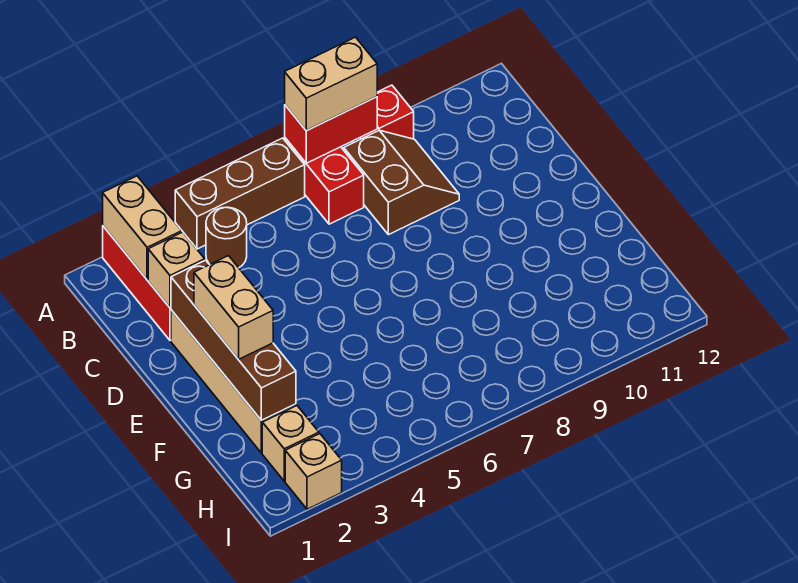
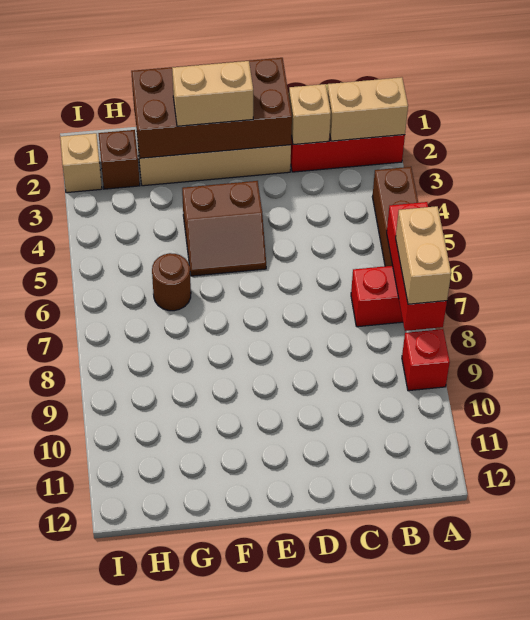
red brick A7:A8 level 2 -> red brick A6:A8 level 2
brown round brick B4 level 1 -> brown round brick G6 level 1
brown slope B8:C9 level 1 top 8 -> brown slope E4:F5 level 1 top 4
brown brick D2:G2 level 2 -> brown brick D1:G2 level 2
tan brick H2 level 1 -> brown brick H2 level 1

